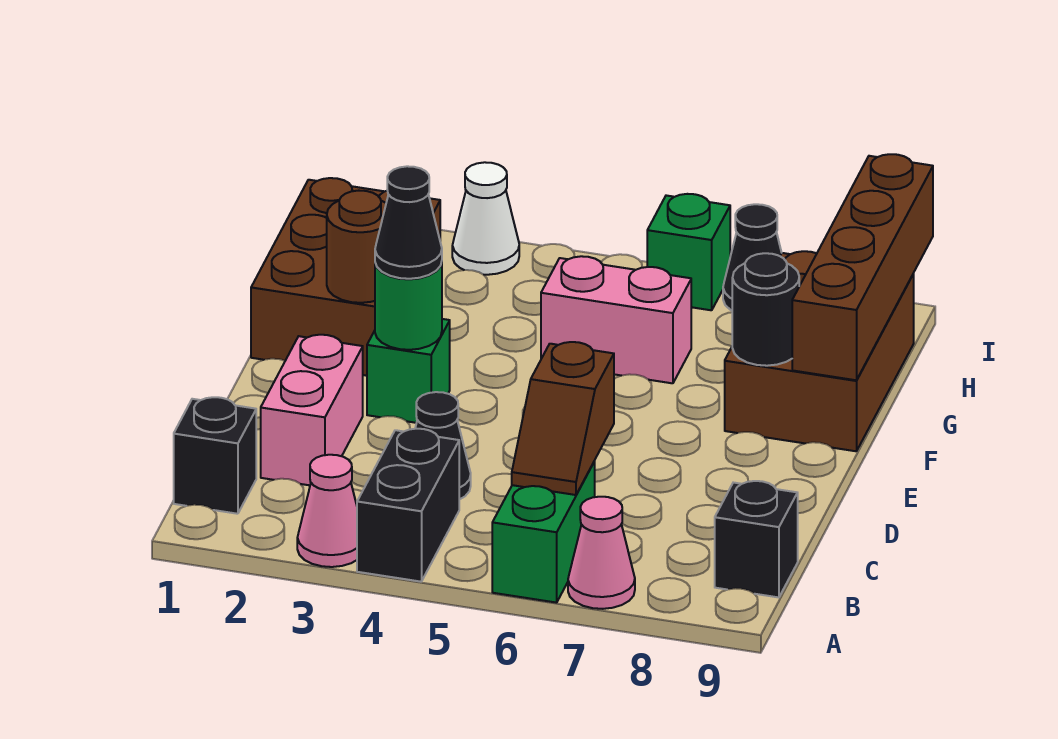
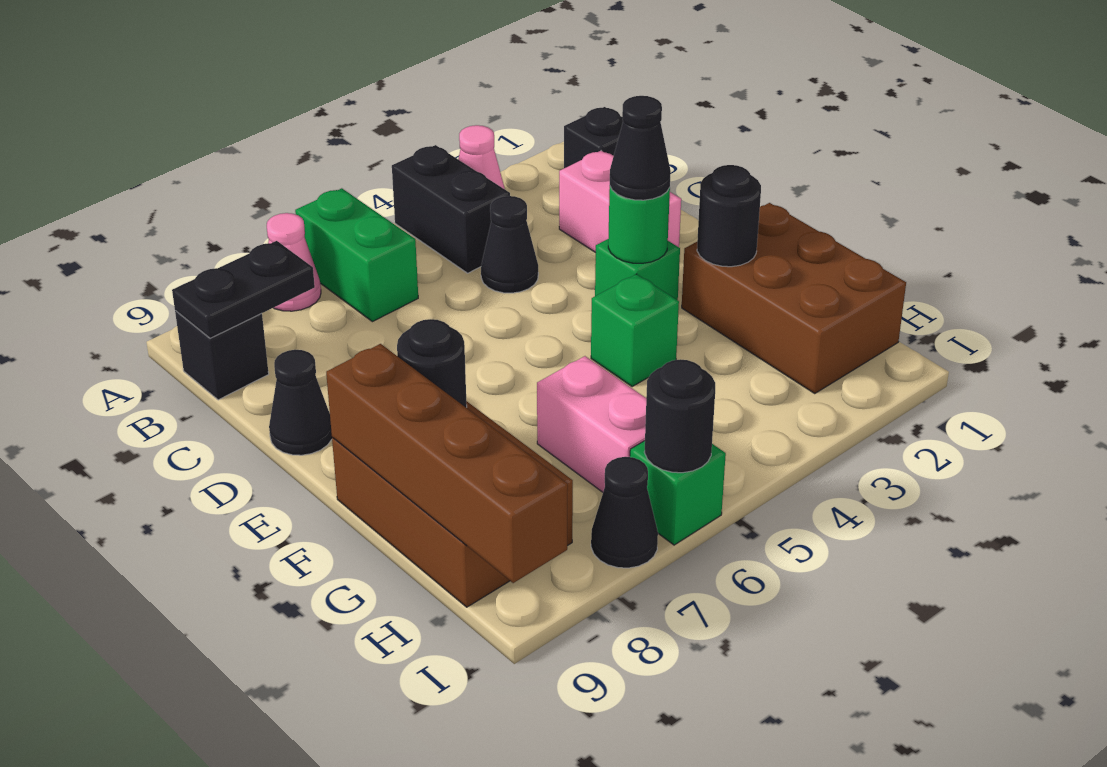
brown slope B6:C6 level 2 top C -> none
none -> black plate B8:B9 level 2
none -> black cone D9 level 1
brown round brick F2 level 2 -> black round brick F2 level 2
none -> green brick F4 level 1
pink brick G5:G6 level 1 -> pink brick G6:H6 level 1
white cone I3 level 1 -> none
none -> black round brick I6 level 2

